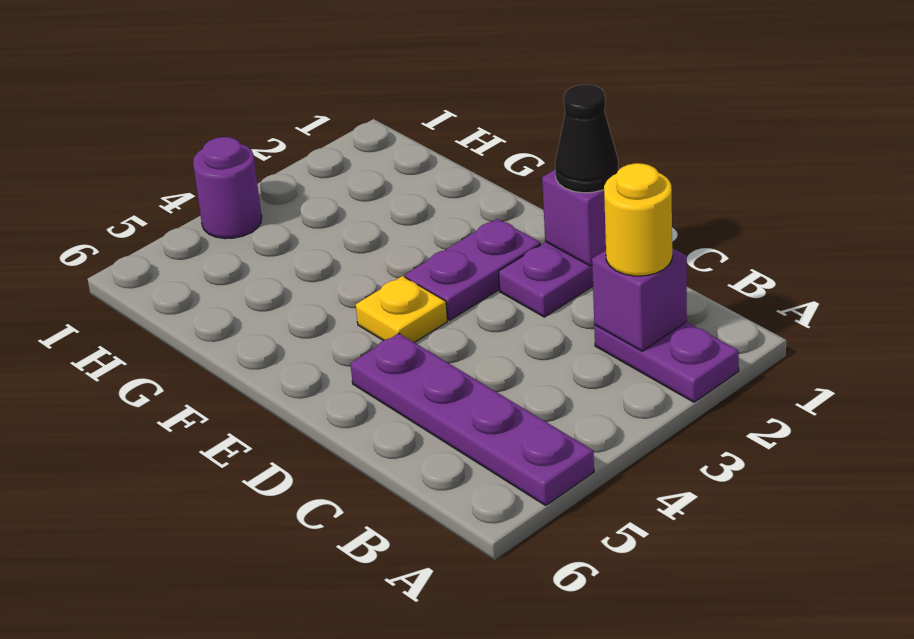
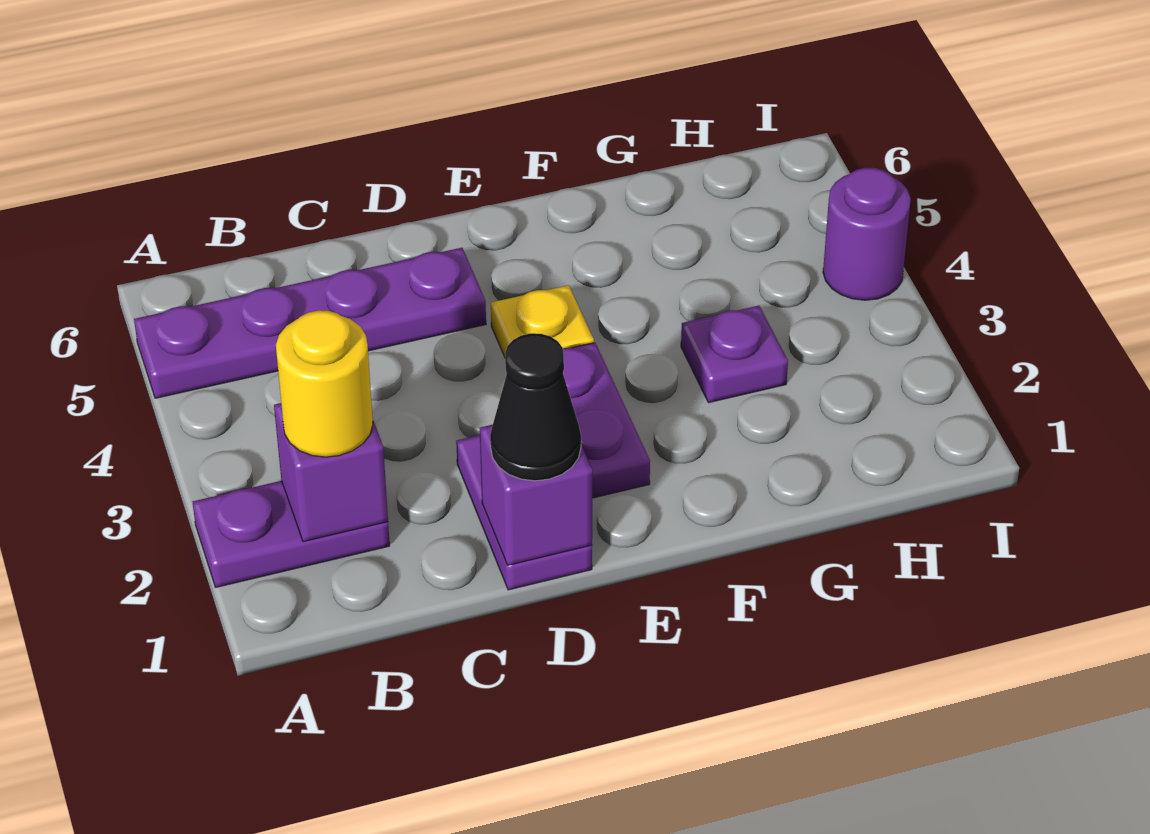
none -> purple plate G3 level 1

